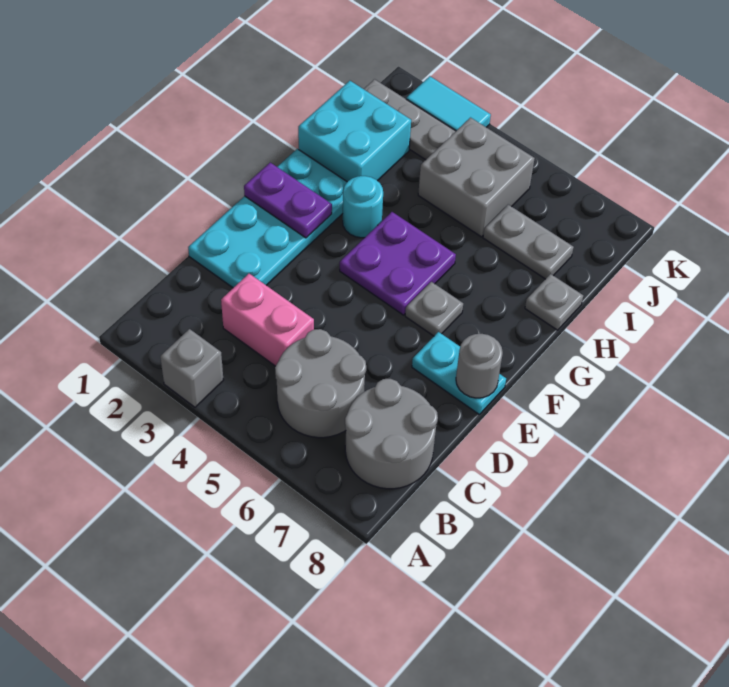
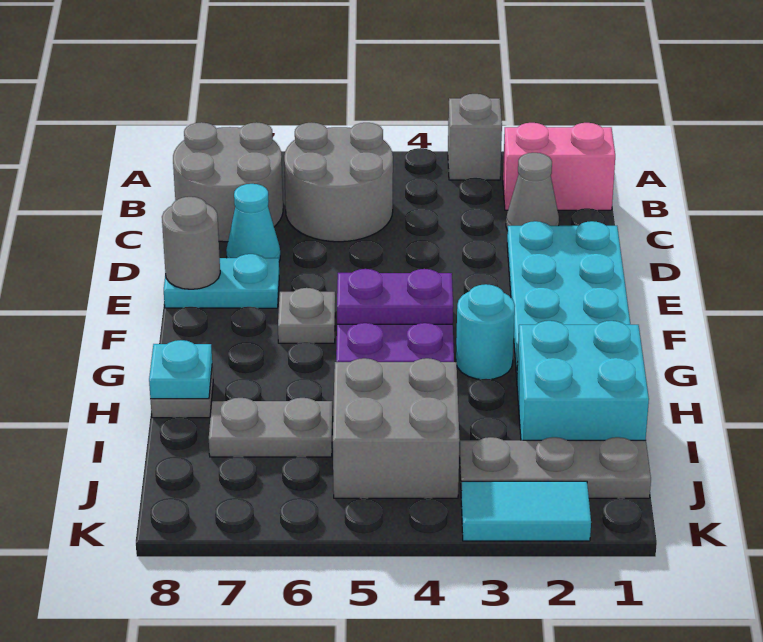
none -> grey cone C2 level 1
pink brick C3:C4 level 1 -> pink brick B1:B2 level 1
none -> cyan cone D7 level 1
purple plate F1:F2 level 2 -> purple plate F4:F5 level 2
none -> cyan plate H8 level 2

